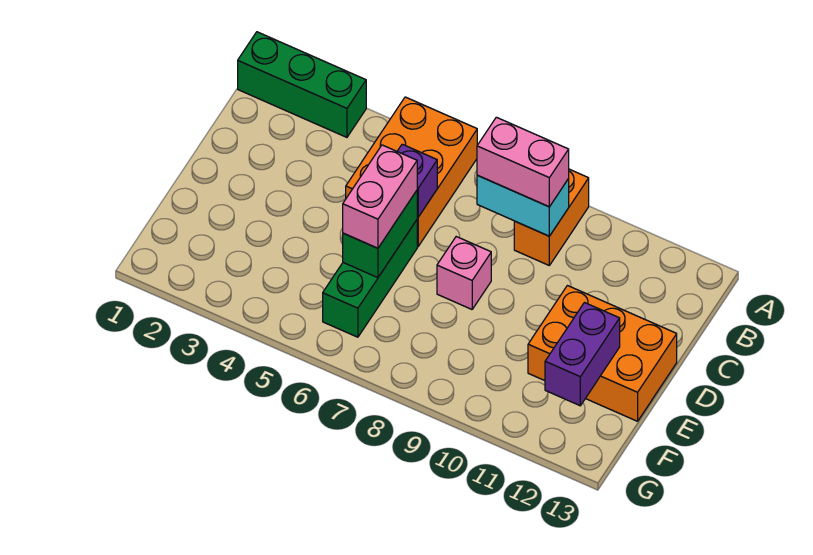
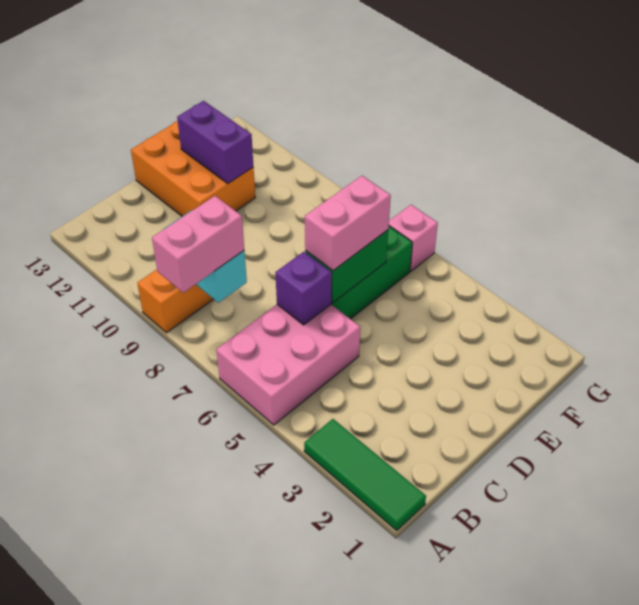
green brick A1:A3 level 1 -> green tile A1:A3 level 1
orange brick A5:C6 level 1 -> pink brick A5:C6 level 1
pink brick B8:B9 level 3 -> pink brick A8:B8 level 3
pink brick D8 level 1 -> pink brick G6 level 1
purple brick E12:F12 level 2 -> purple brick E11:E12 level 2

